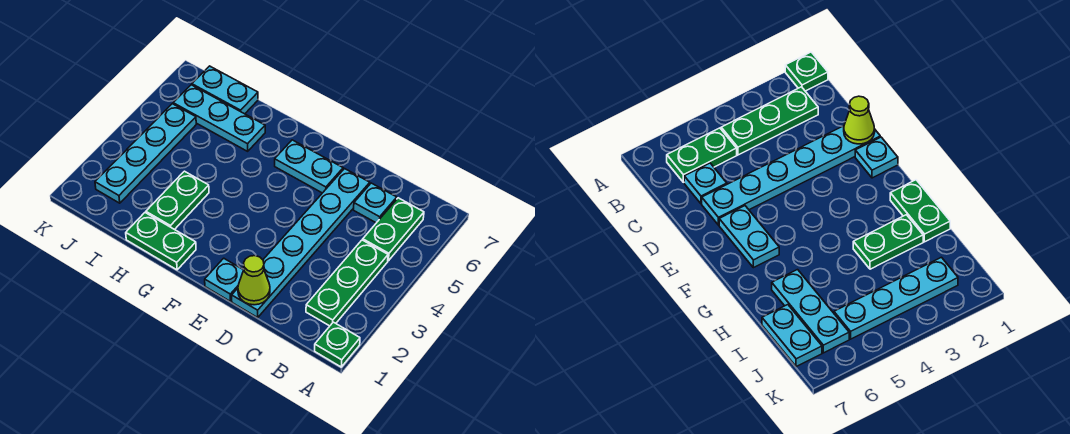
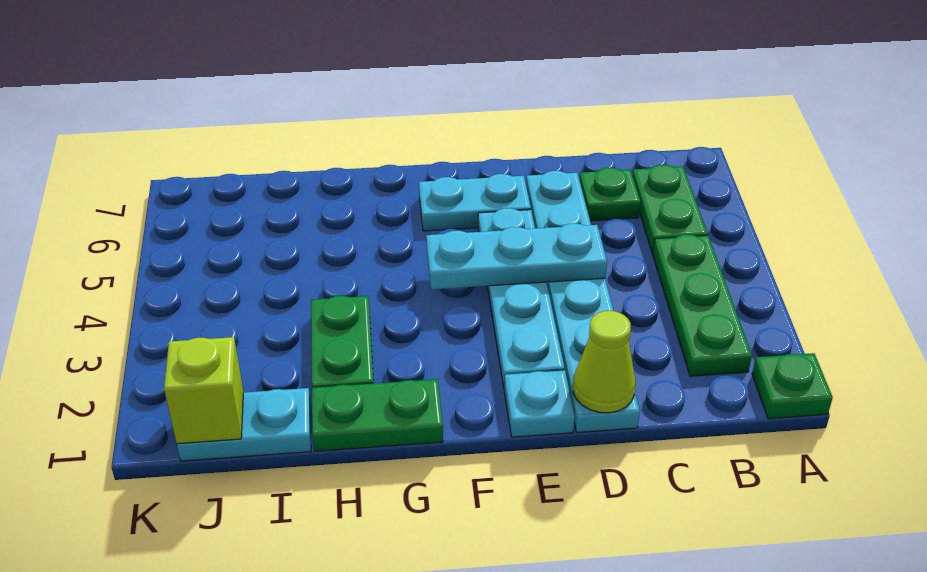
cyan plate C6 level 1 -> green plate C6 level 1
cyan plate H6:J6 level 1 -> cyan plate D4:F4 level 2
cyan plate I7:J7 level 1 -> cyan plate I1:J1 level 1
none -> lime brick J1 level 2
cyan plate J2:J5 level 1 -> cyan plate E2:E5 level 1

